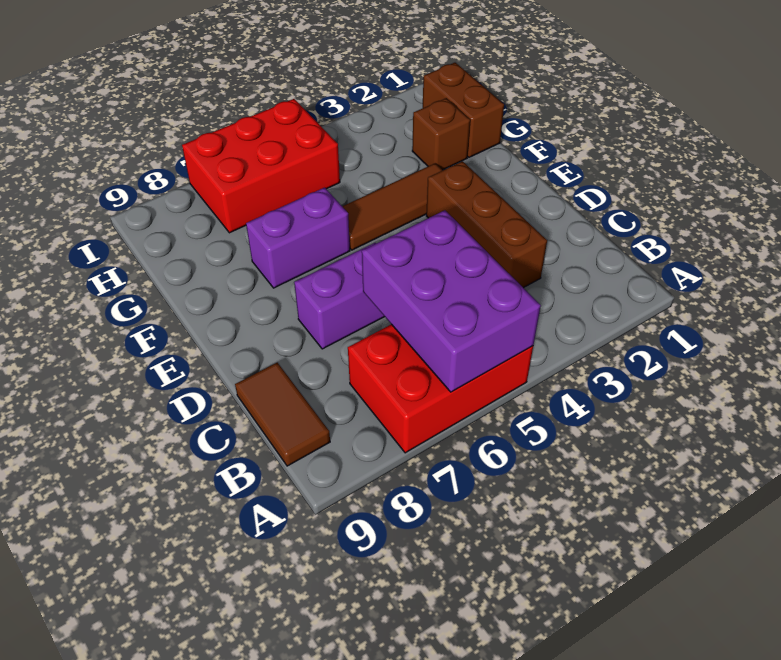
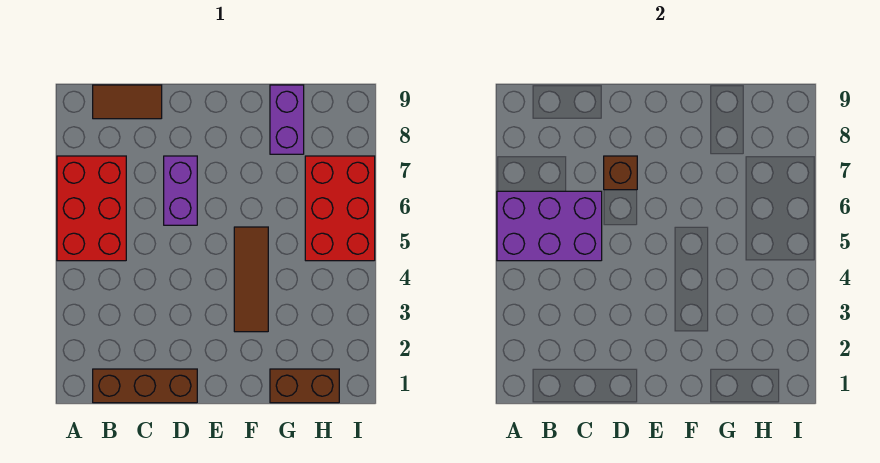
brown brick C3:E3 level 1 -> brown brick B1:D1 level 1
purple brick F6:F7 level 1 -> purple brick G8:G9 level 1
brown brick G2 level 1 -> brown brick D7 level 2

